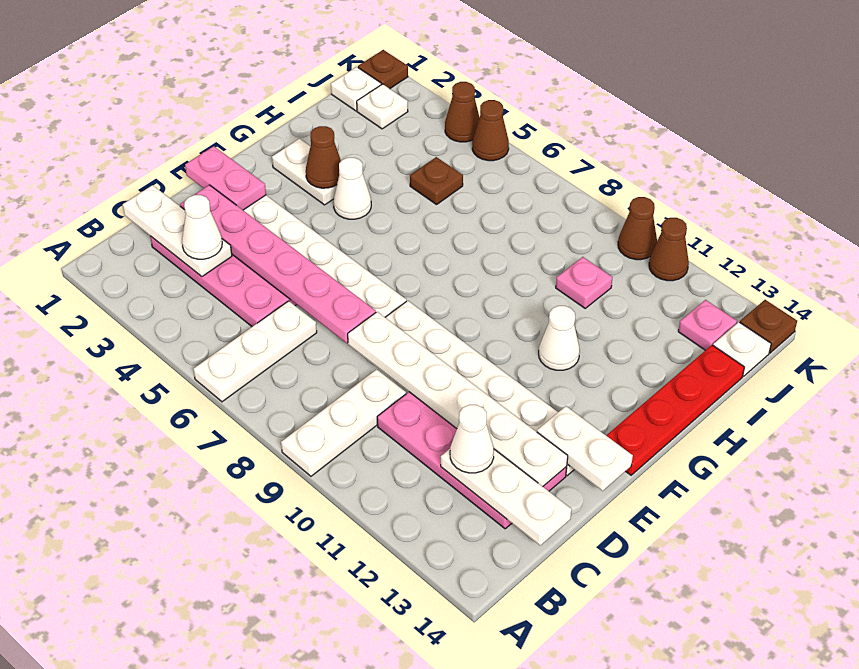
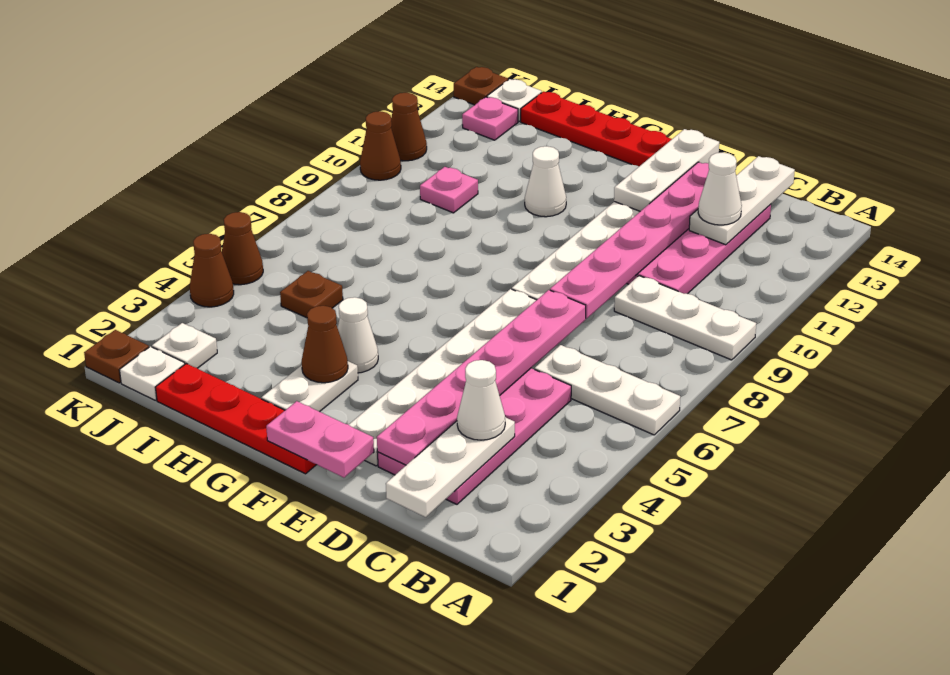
white plate D8:D13 level 2 -> pink plate D8:D13 level 2
pink plate E1:E2 level 2 -> pink plate E1:F1 level 2
white plate E13:E14 level 2 -> white plate E12:E14 level 2
none -> red plate F1:I1 level 1

